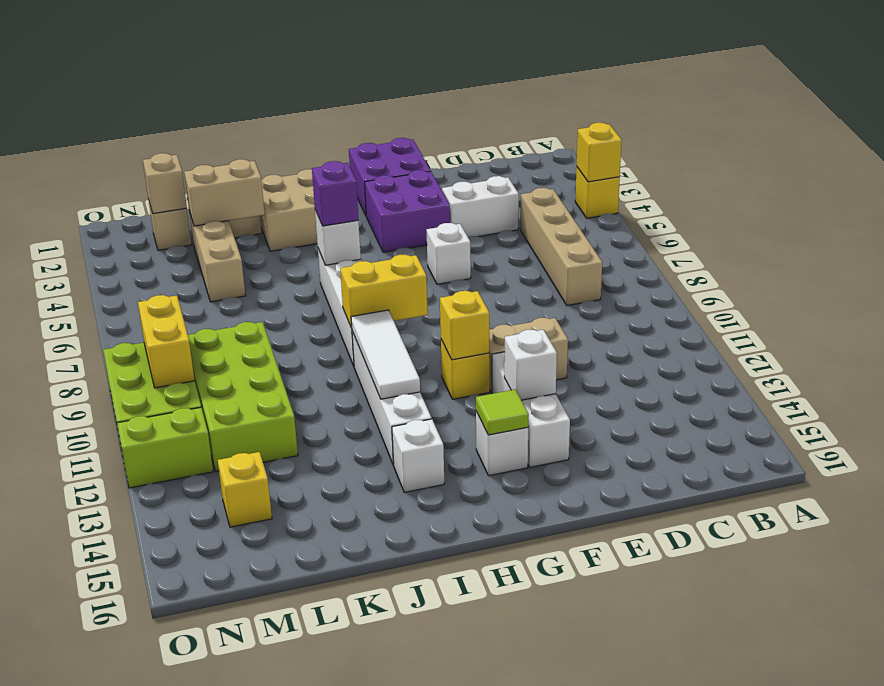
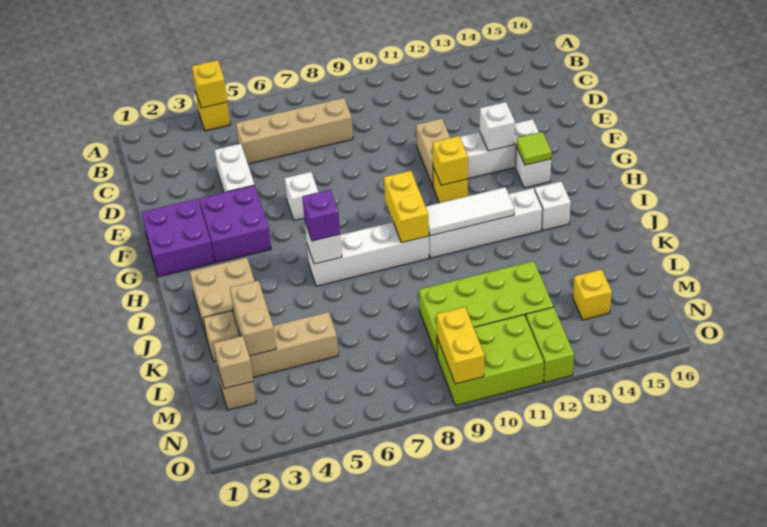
yellow brick N9:N10 level 2 -> yellow brick N9:O9 level 2

